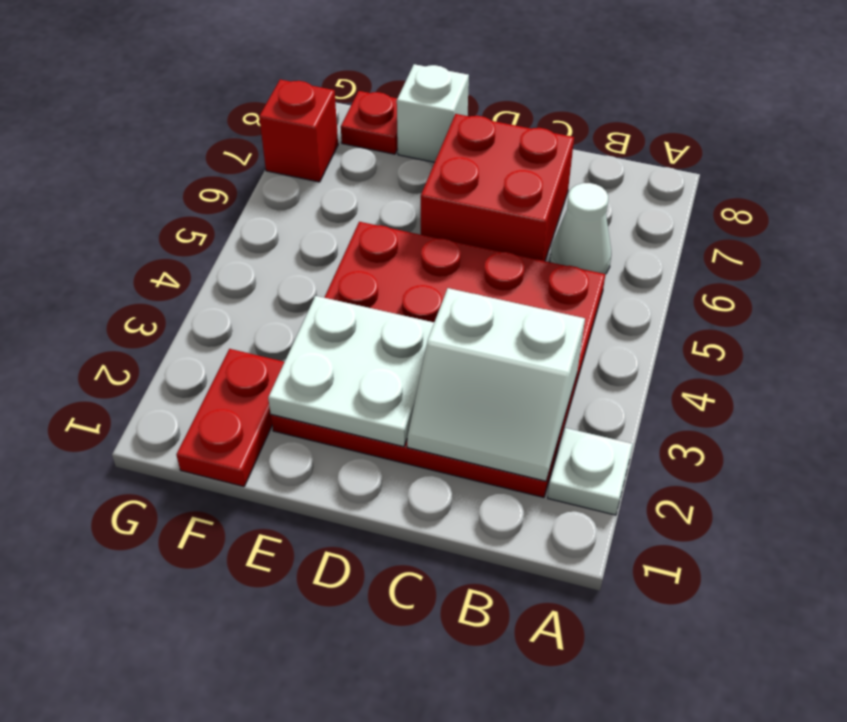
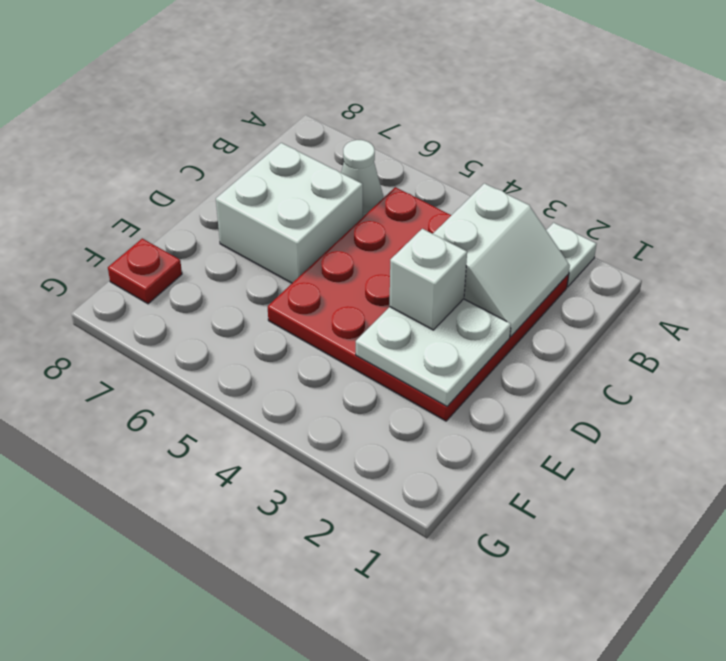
red brick C6:D7 level 1 -> white brick C6:D7 level 1
white brick E8 level 1 -> white brick D3 level 3
red plate F1:F2 level 1 -> none
red brick G7 level 1 -> none

